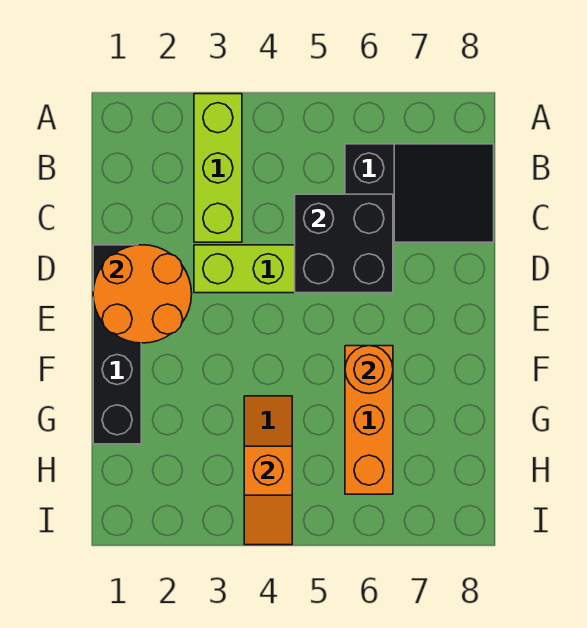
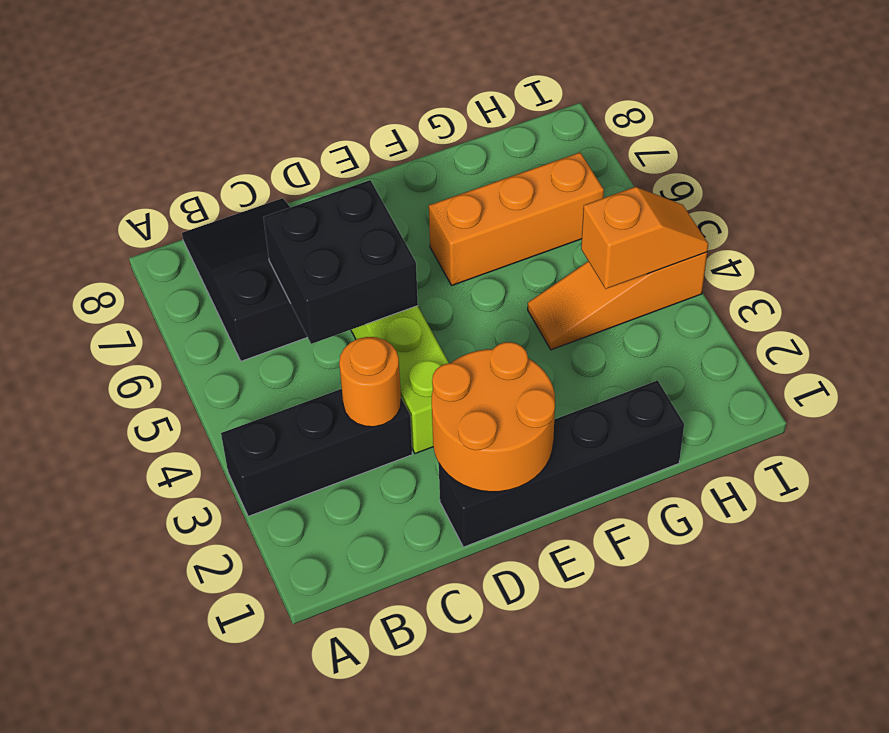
lime brick A3:C3 level 1 -> black brick A3:C3 level 1
orange round brick F6 level 2 -> orange round brick C3 level 2

